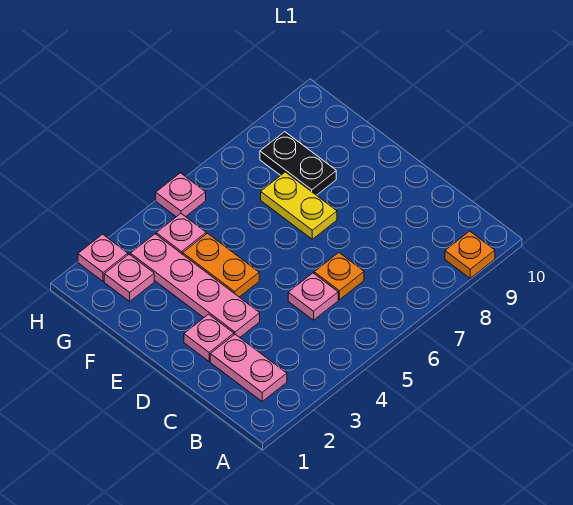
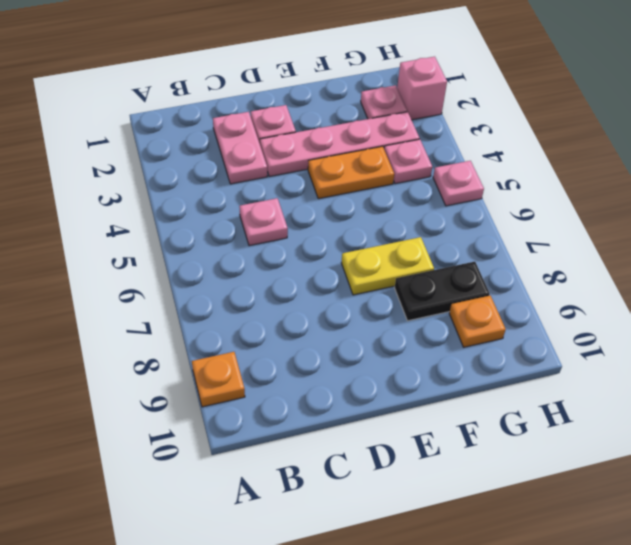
pink plate B2:C2 level 1 -> pink plate C2:C3 level 1
orange plate C6 level 1 -> orange plate G9 level 1
pink plate H2 level 1 -> pink brick H2 level 1

